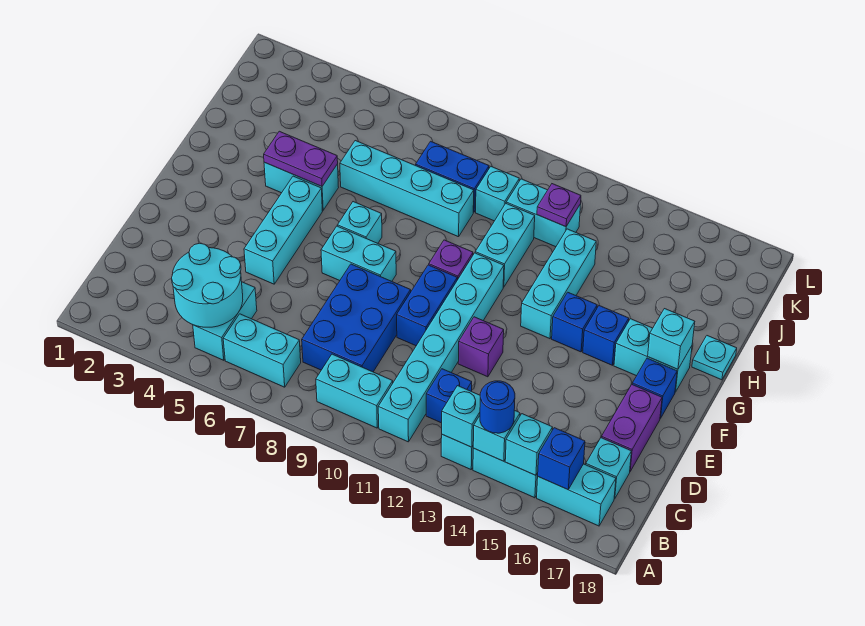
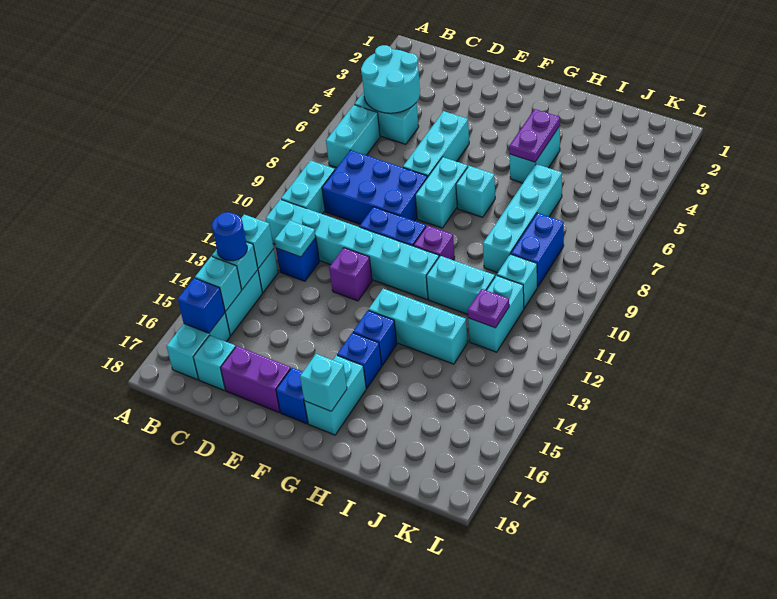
cyan brick E5:G5 level 1 -> cyan brick E5:E7 level 1
cyan plate H18 level 1 -> cyan plate C12 level 2

